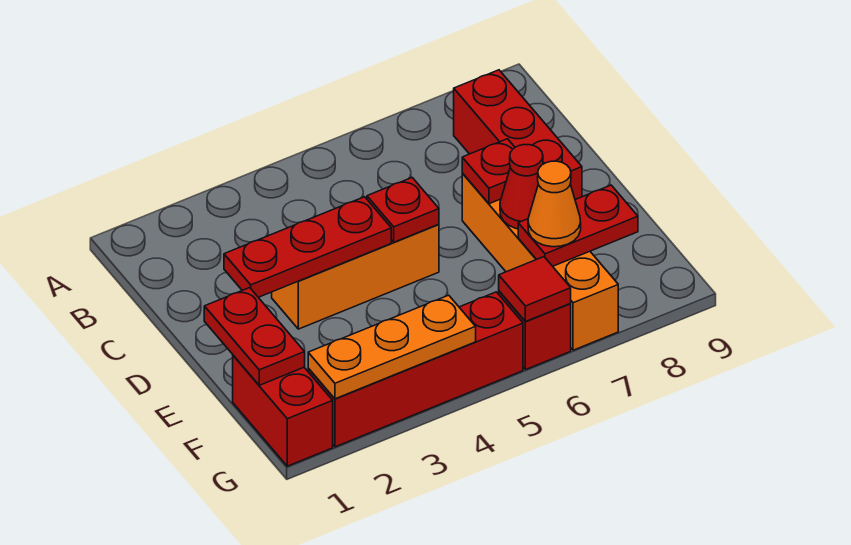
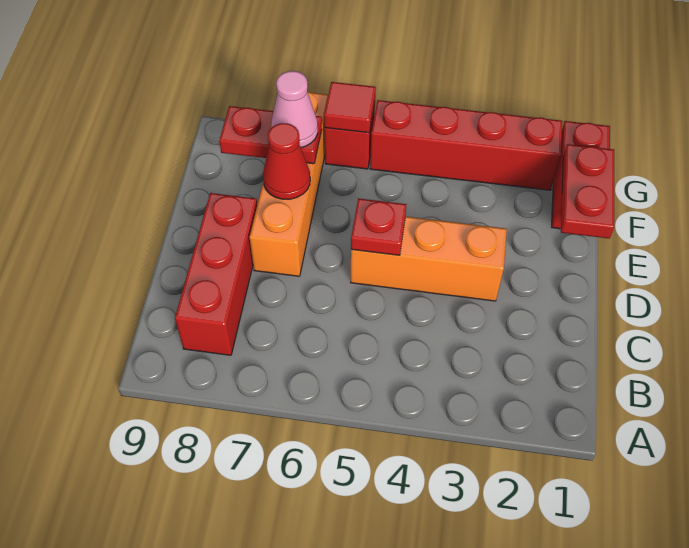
red plate D2:D4 level 2 -> none
red plate D7 level 2 -> none
orange cone F7 level 3 -> pink cone F7 level 3
orange plate G2:G4 level 2 -> none

